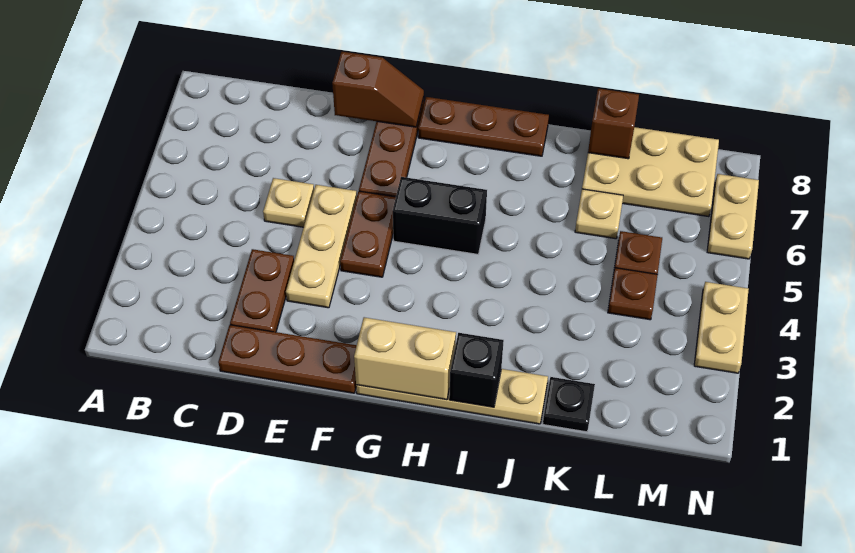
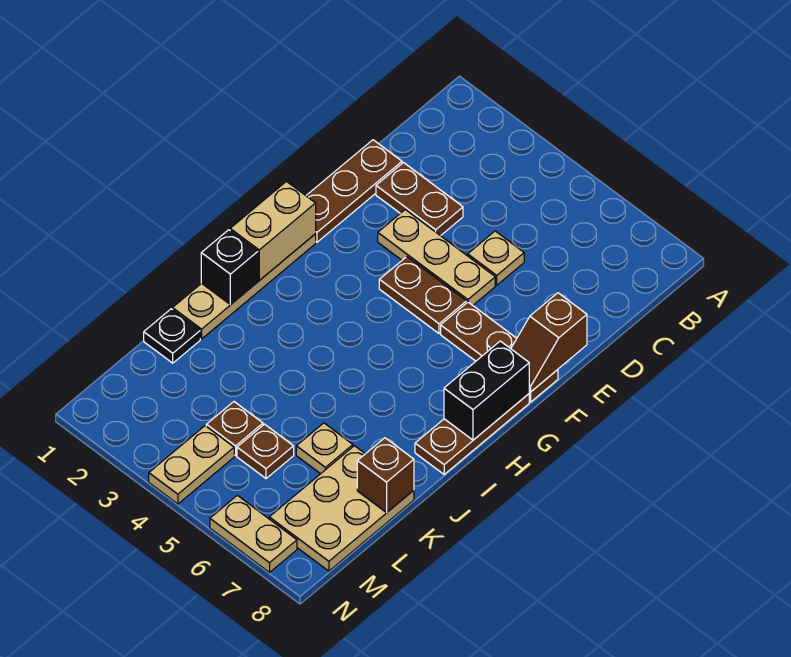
black brick G5:H5 level 1 -> black brick G8:H8 level 2
tan plate N3:N4 level 1 -> tan plate M4:N4 level 1

